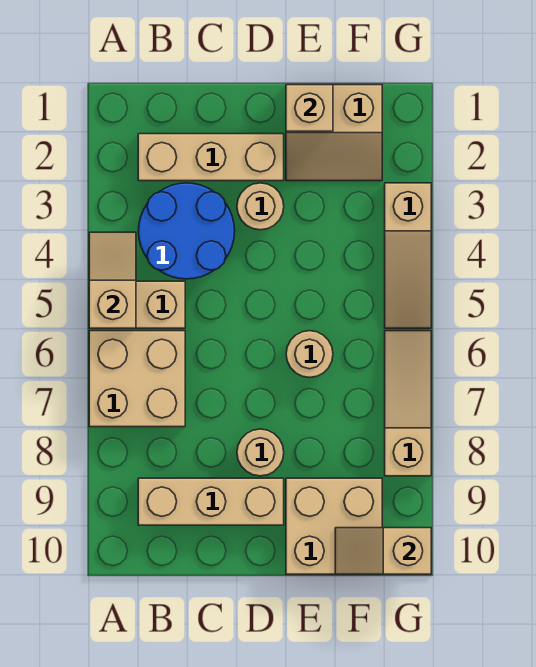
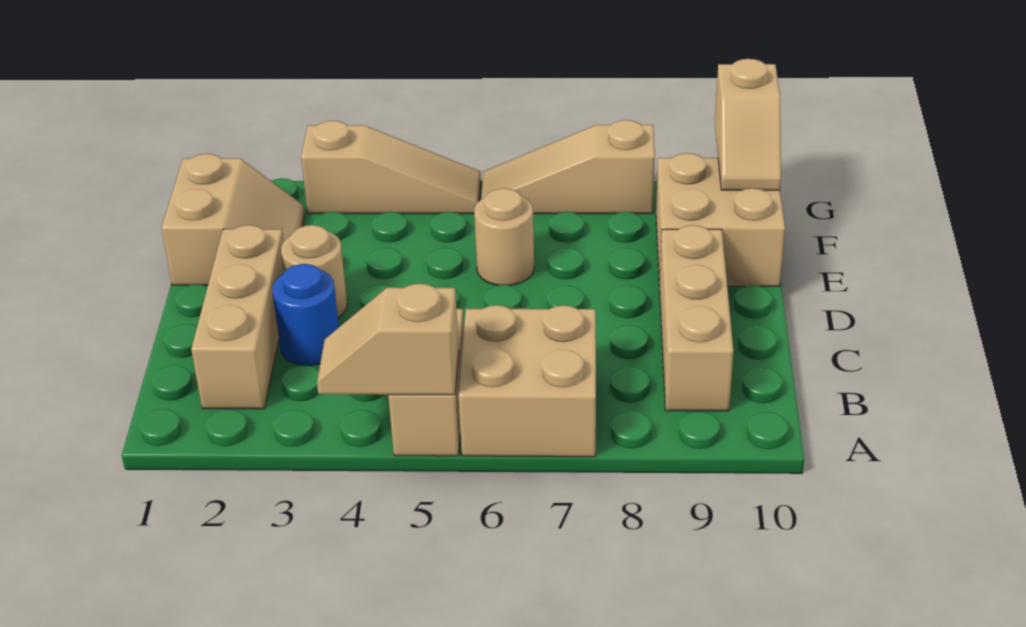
blue round brick B3:C4 level 1 -> blue round brick C3 level 1
tan round brick D8 level 1 -> none
tan brick E1 level 2 -> none

